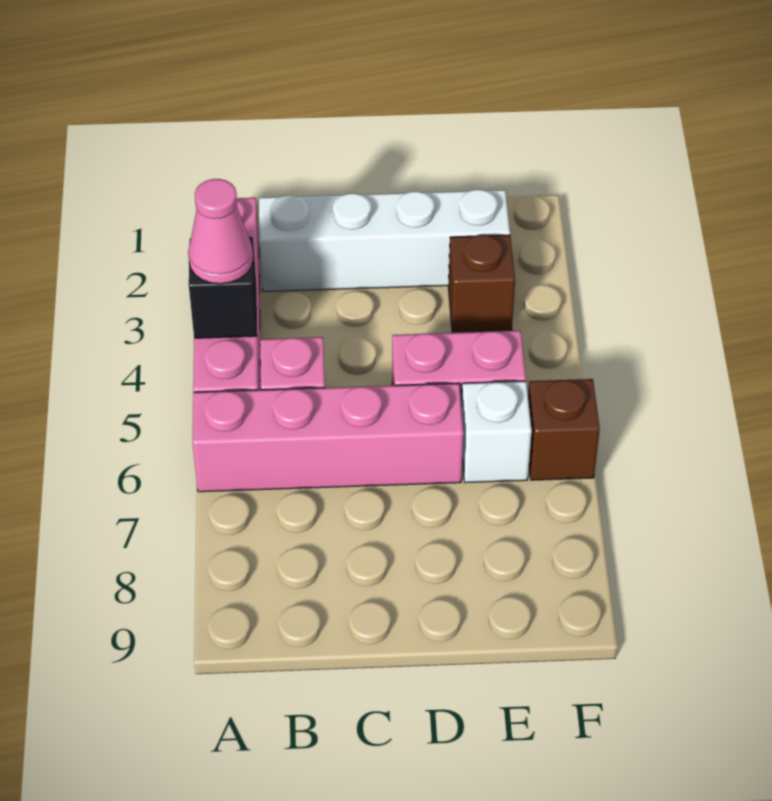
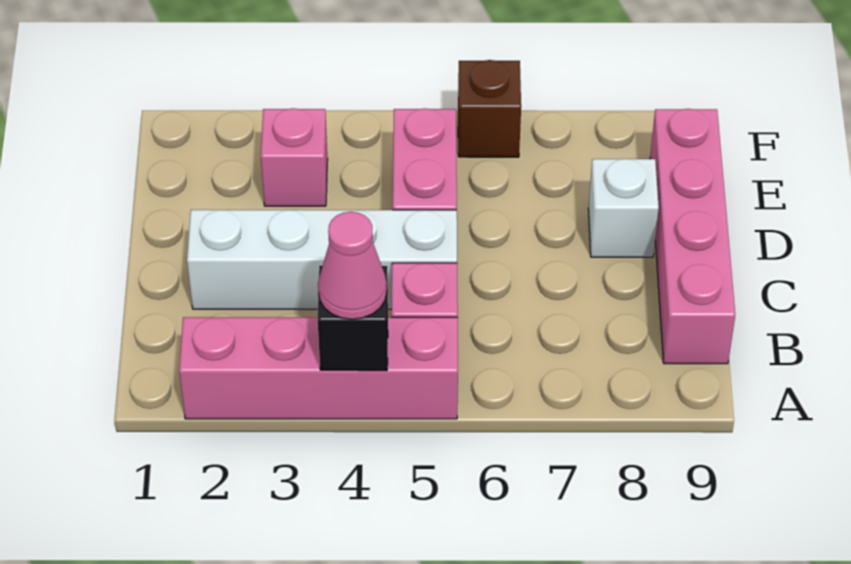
pink brick A6:D6 level 1 -> pink brick B9:E9 level 1
white brick B2:E2 level 1 -> white brick C2:C5 level 1
brown brick E3 level 1 -> pink brick E3 level 1
white brick E6 level 1 -> white brick D8 level 1

